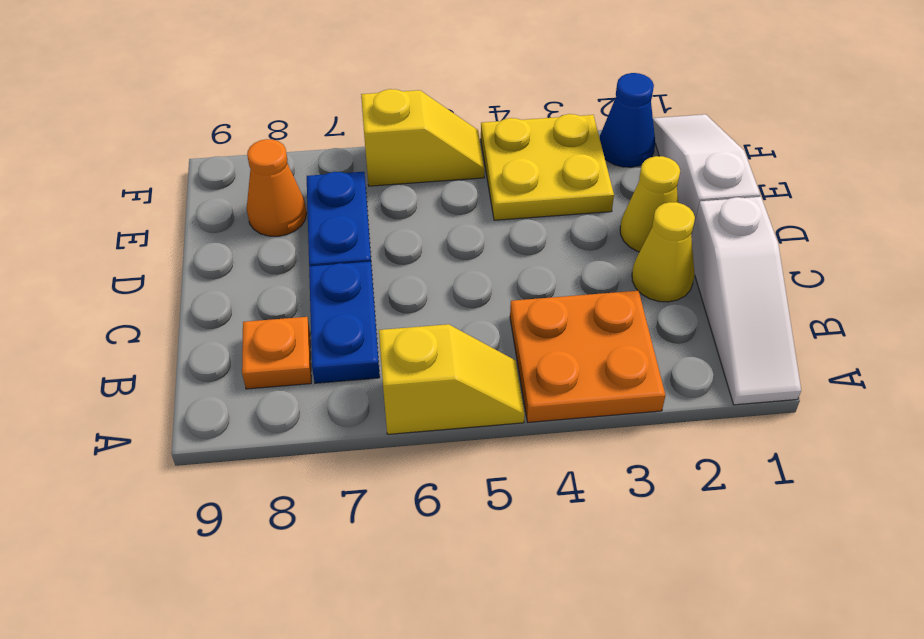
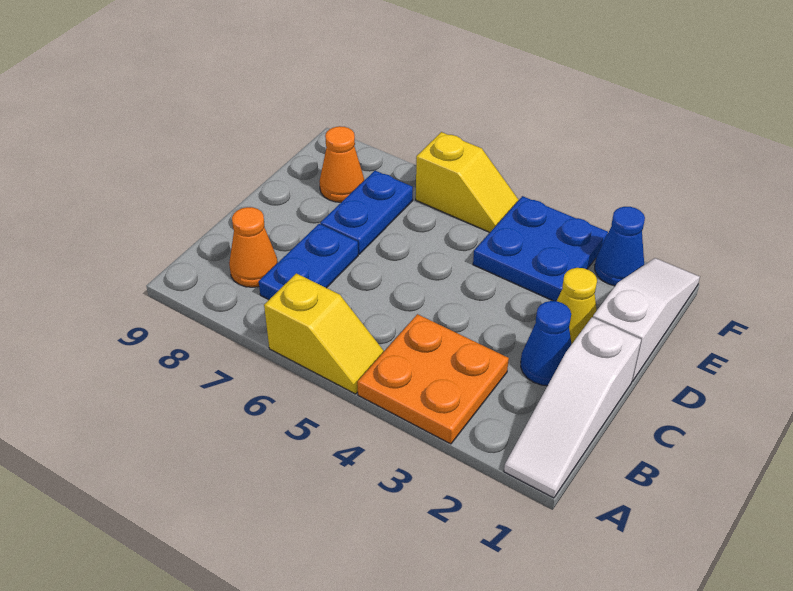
orange plate B8 level 1 -> orange cone B8 level 1
yellow cone C2 level 1 -> blue cone C2 level 1
yellow plate E3:F4 level 1 -> blue plate E3:F4 level 1

